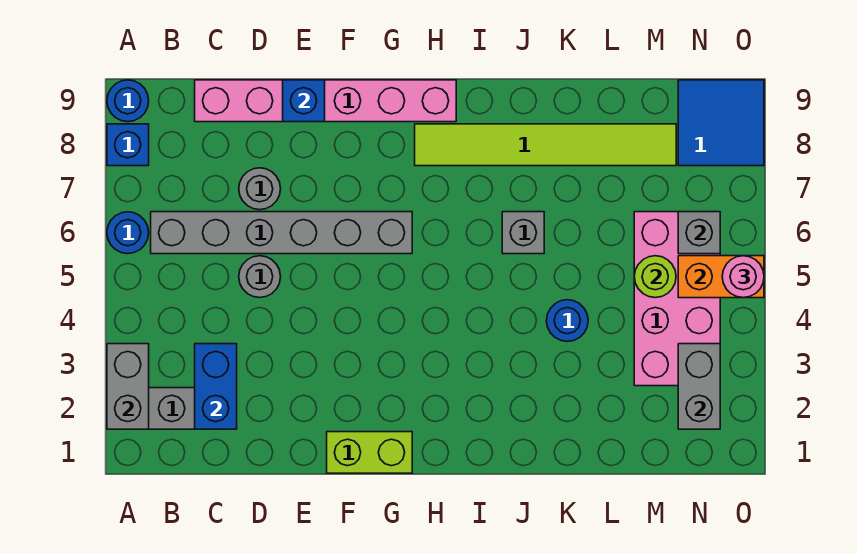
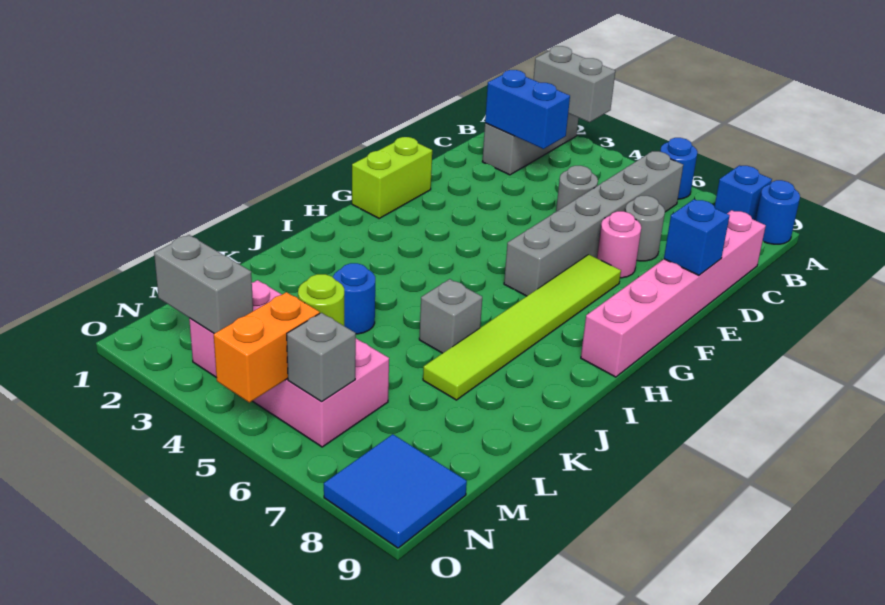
lime tile H8:M8 level 1 -> lime tile F7:K7 level 1
pink round brick O5 level 3 -> pink round brick E7 level 1

